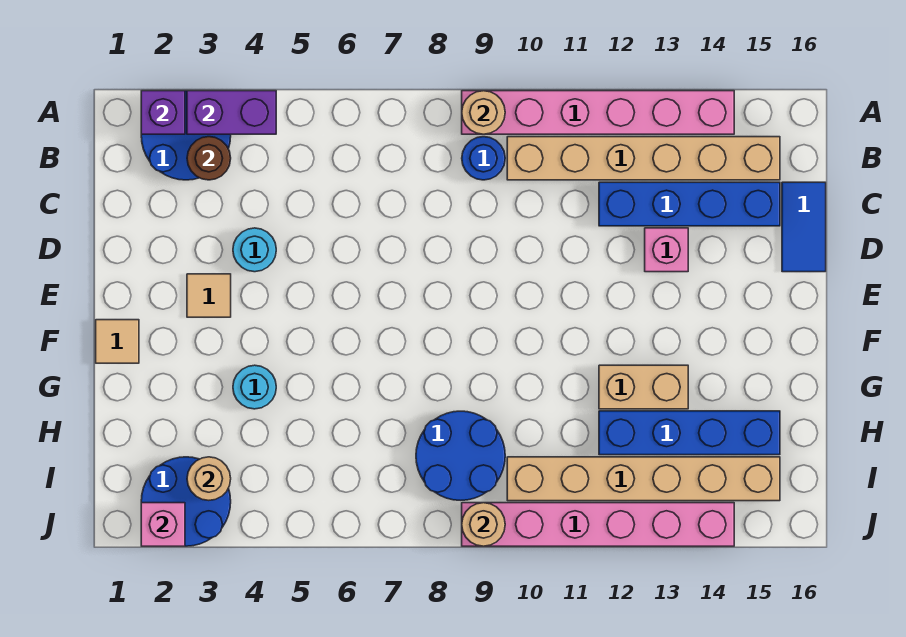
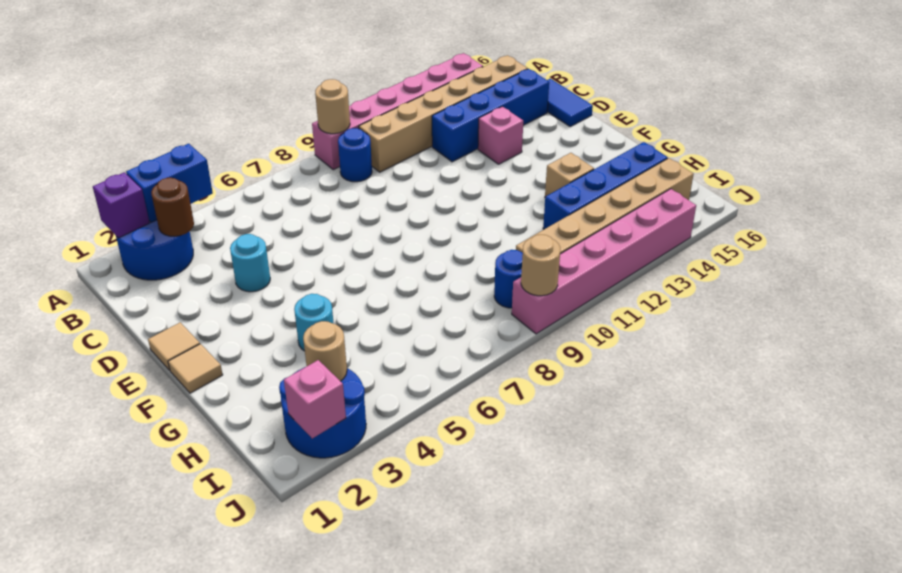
purple brick A3:A4 level 2 -> blue brick A3:A4 level 2
tan tile E3 level 1 -> tan tile E1 level 1
tan brick G12:G13 level 1 -> tan brick G13 level 1
blue round brick H8:I9 level 1 -> blue round brick I9 level 1

